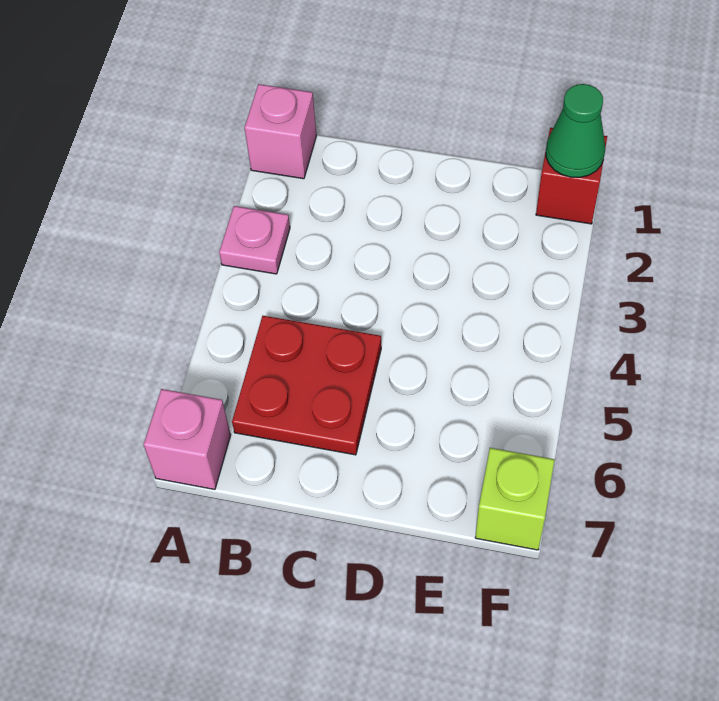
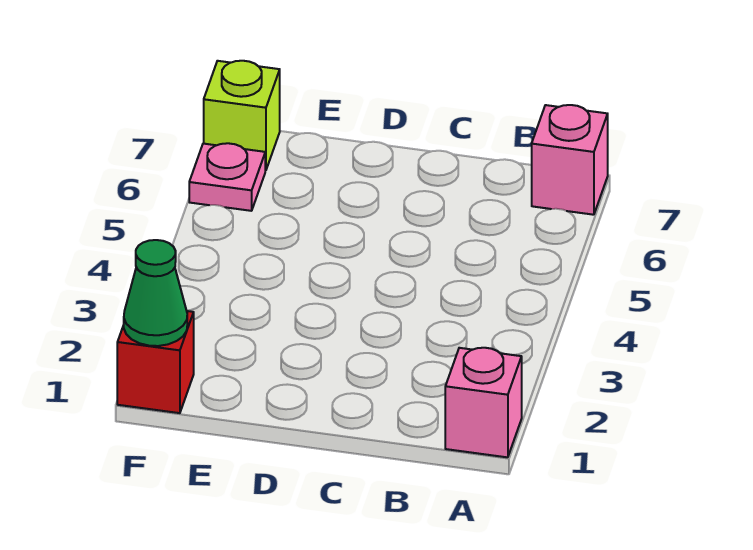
pink plate A3 level 1 -> pink plate F6 level 1
red plate B5:C6 level 1 -> none

